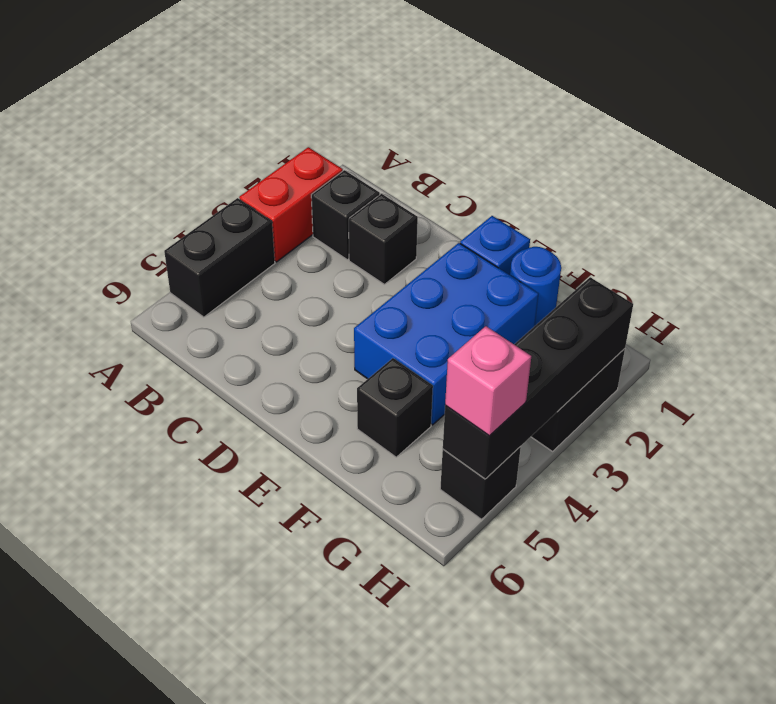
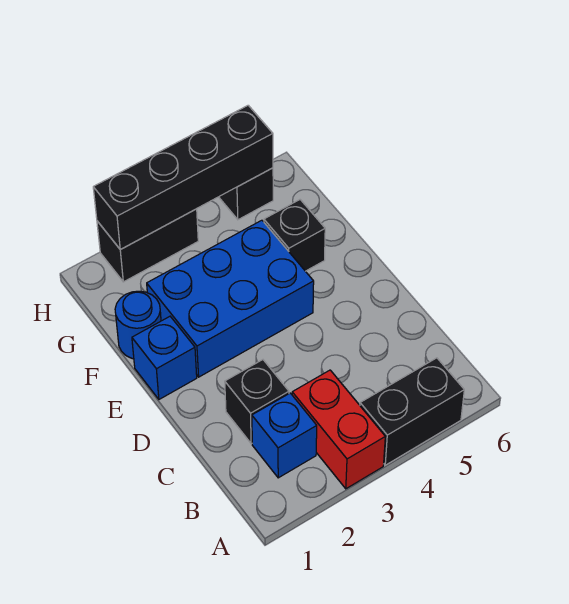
red brick A2:A3 level 1 -> red brick A3:B3 level 1
black brick B2 level 1 -> blue brick B2 level 1
pink brick H5 level 3 -> none

